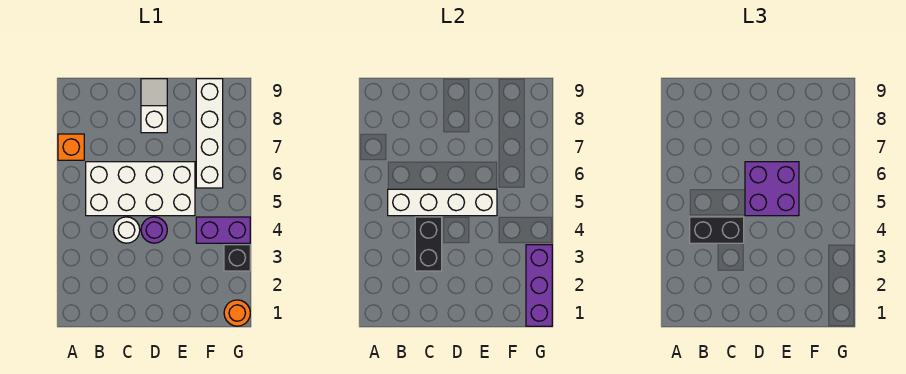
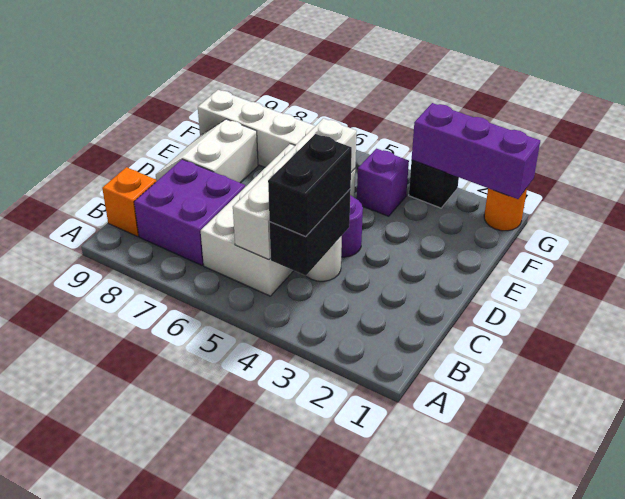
orange brick A7 level 1 -> orange brick B9 level 1
black brick C3:C4 level 2 -> black brick B4:C4 level 2
purple brick D5:E6 level 3 -> purple brick B7:C8 level 1
white slope D8:D9 level 1 top 8 -> white slope D8:E9 level 1 top 8
purple brick F4:G4 level 1 -> purple brick F4 level 1

